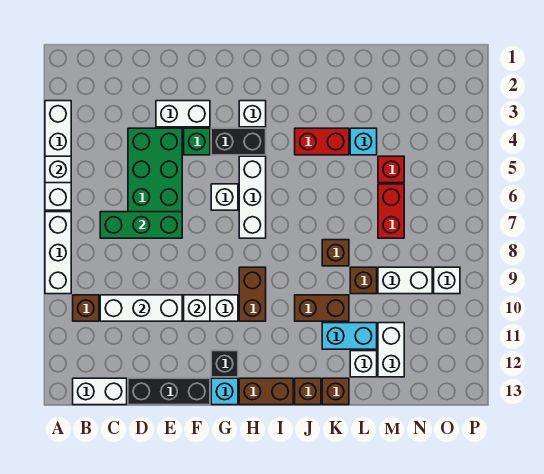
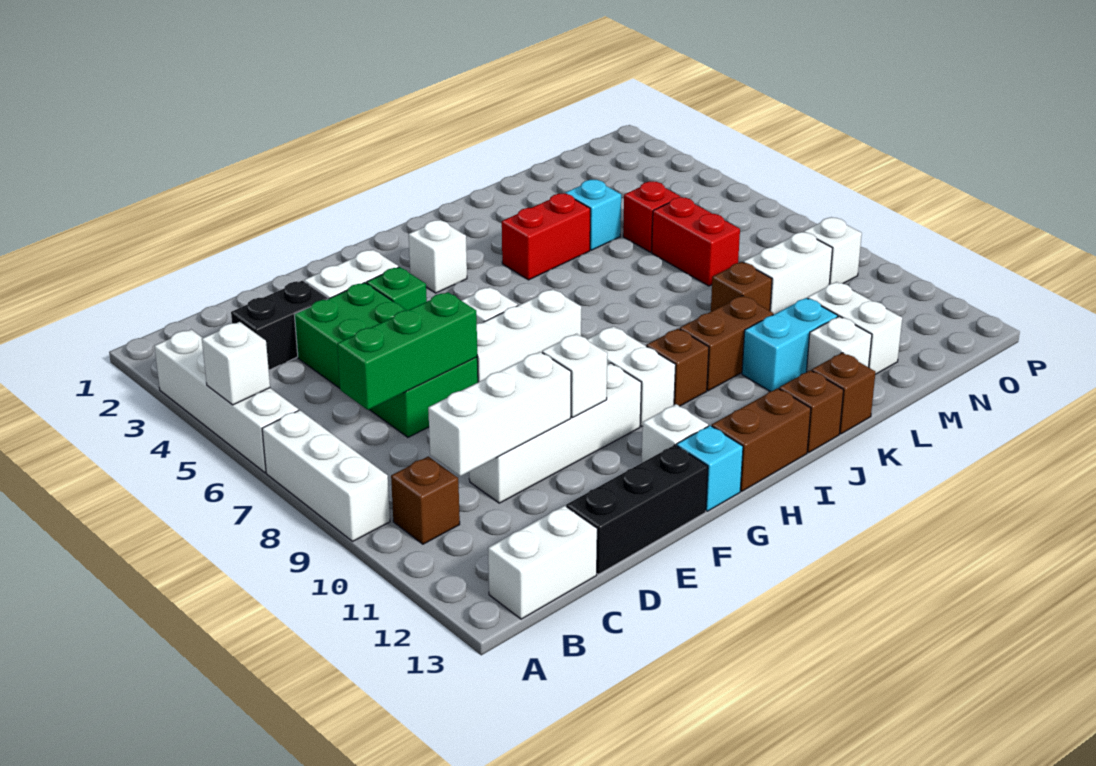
black brick G4:H4 level 1 -> black brick C3:D3 level 1
black brick G12 level 1 -> white brick G12 level 1
white brick H5:H7 level 1 -> white brick F7:H7 level 1
brown brick H9:H10 level 1 -> white brick H9:H10 level 1
brown brick K8 level 1 -> brown brick I10 level 1

